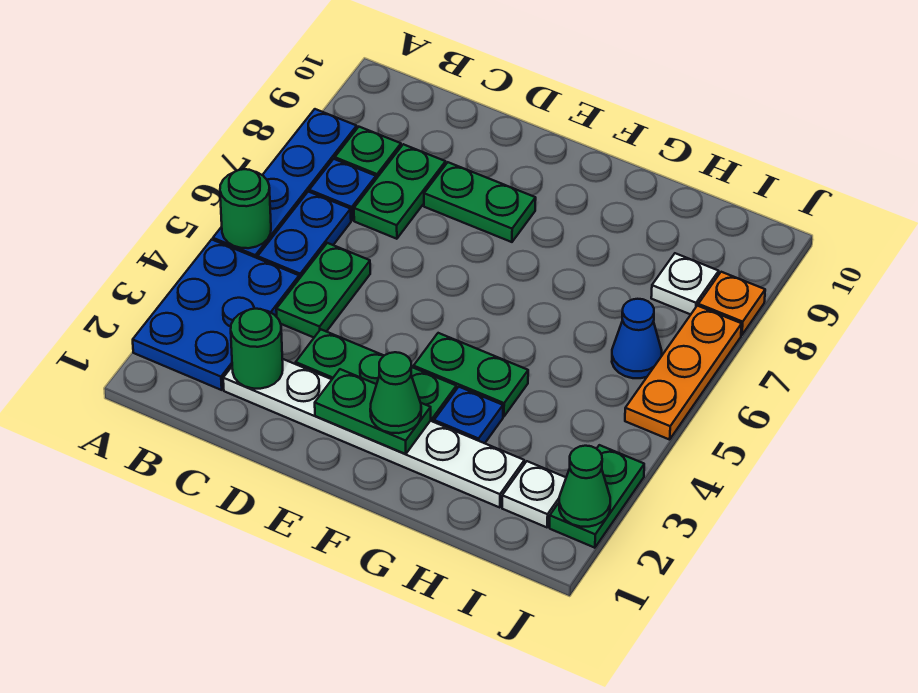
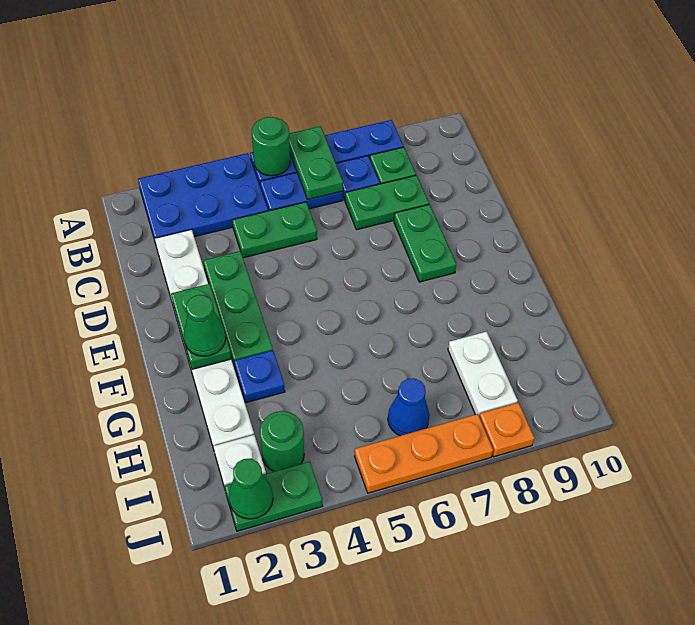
green round brick C2 level 2 -> green round brick I3 level 1
green plate F4:G4 level 1 -> green plate A6:B6 level 2
white plate I8 level 1 -> white plate H8:I8 level 1

